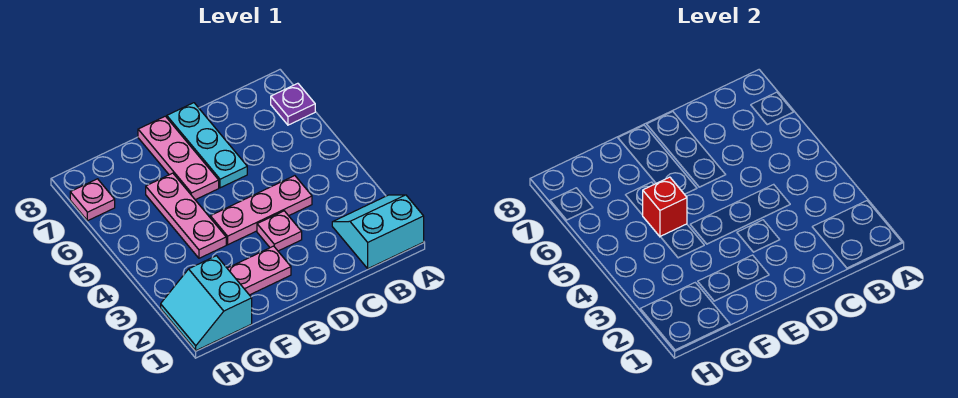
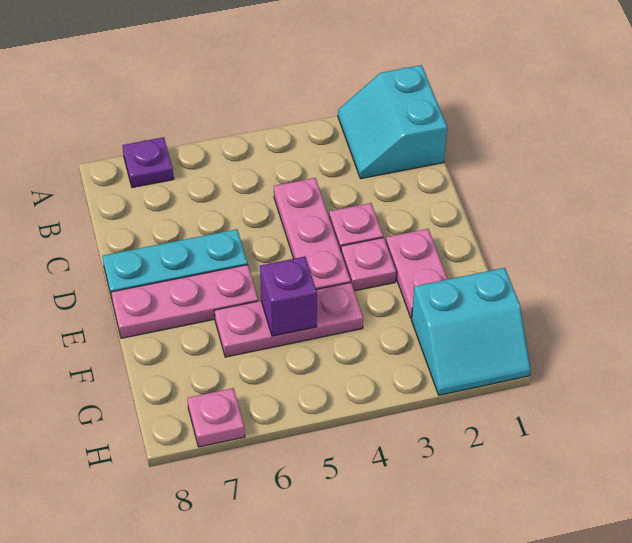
none -> pink plate E3 level 1
red brick F5 level 2 -> purple brick F5 level 2

